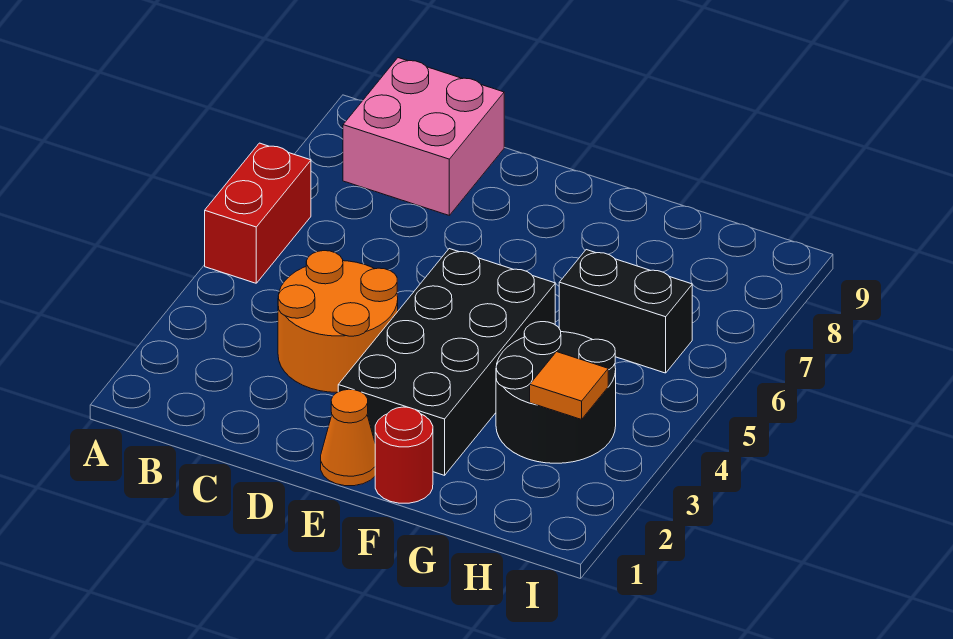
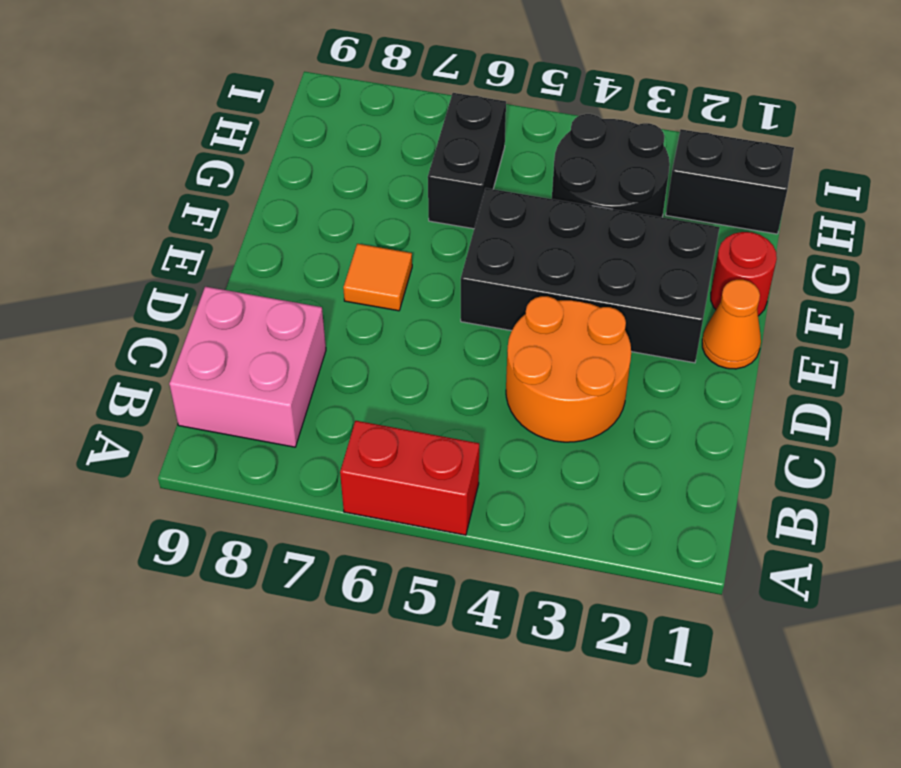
none -> black brick H1:H2 level 1
orange tile H3 level 2 -> orange tile E7 level 1

